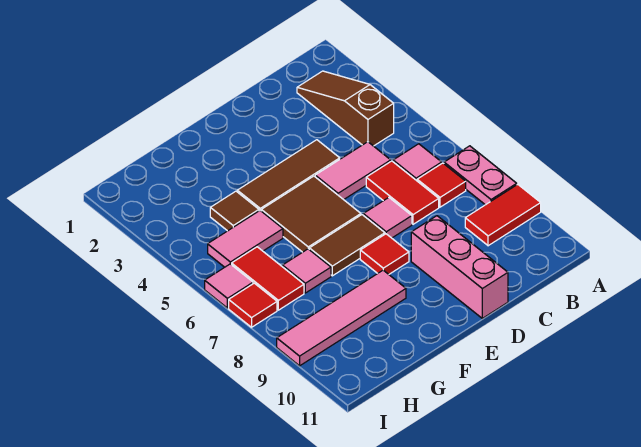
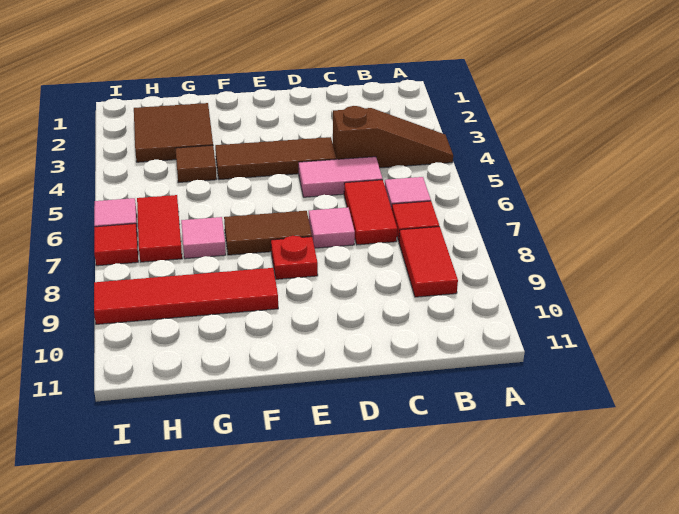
pink plate A7:A8 level 1 -> none
red tile A9:B9 level 1 -> red tile B8:B9 level 1
brown slope B2:B4 level 1 top 4 -> brown slope A4:C4 level 1 top C
pink brick D9:D11 level 1 -> none
brown tile E5:F6 level 1 -> brown tile G2:H3 level 1
red tile E8 level 1 -> red plate E8 level 1
pink tile F9:I9 level 1 -> red tile F9:I9 level 1
pink tile G5:H5 level 1 -> none

